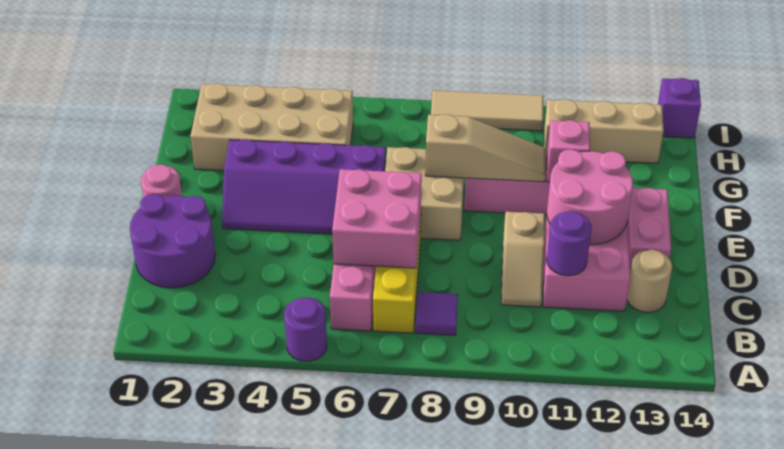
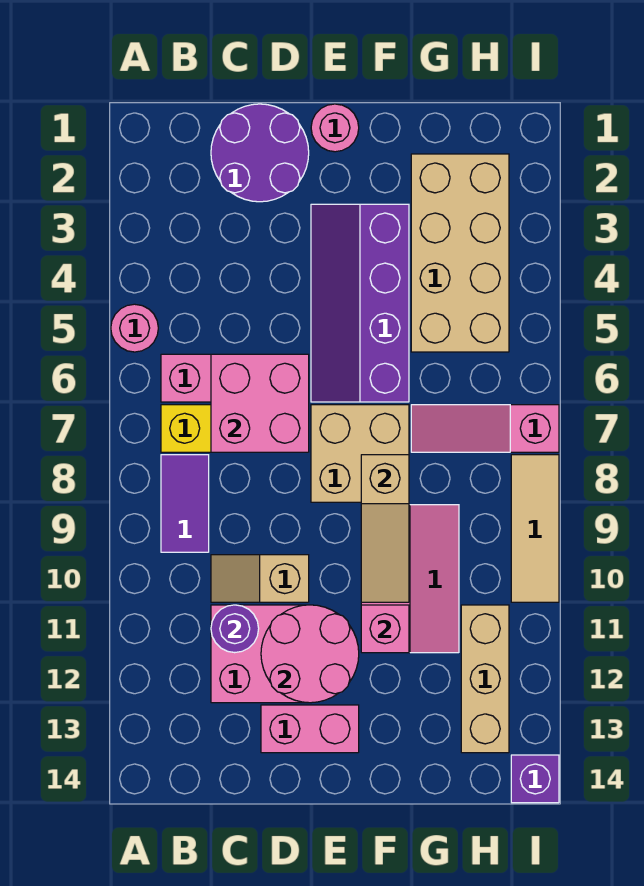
purple round brick A5 level 1 -> pink round brick A5 level 1
purple tile B8 level 1 -> purple tile B8:B9 level 1
tan round brick C13 level 1 -> none
none -> pink slope G7:I7 level 1 top I

